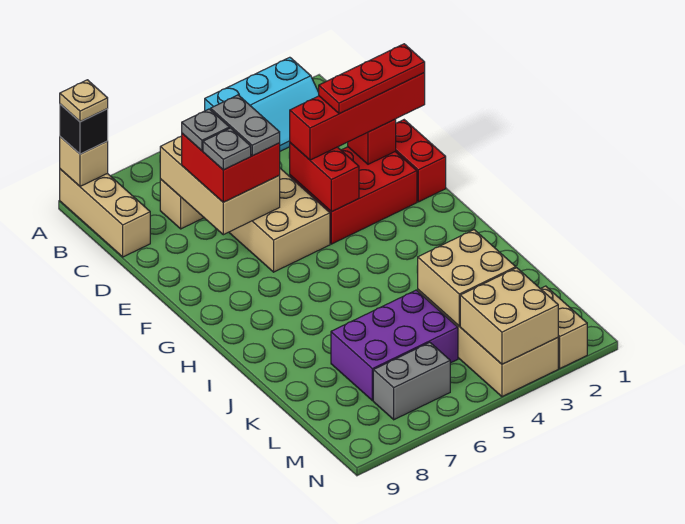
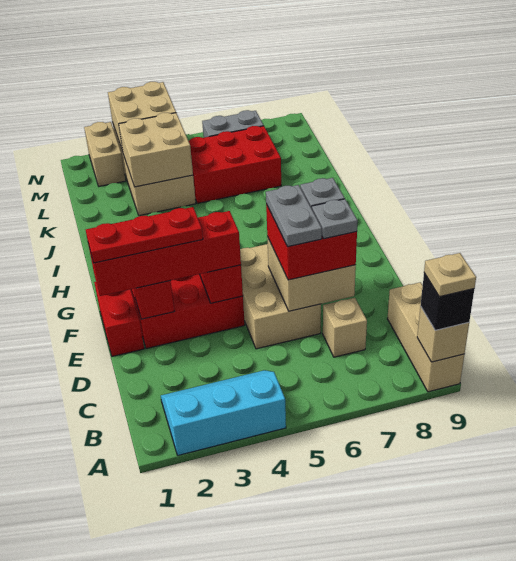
tan brick C6:E7 level 2 -> tan brick D6:E7 level 2
purple brick K5:L7 level 1 -> red brick K5:L7 level 1

